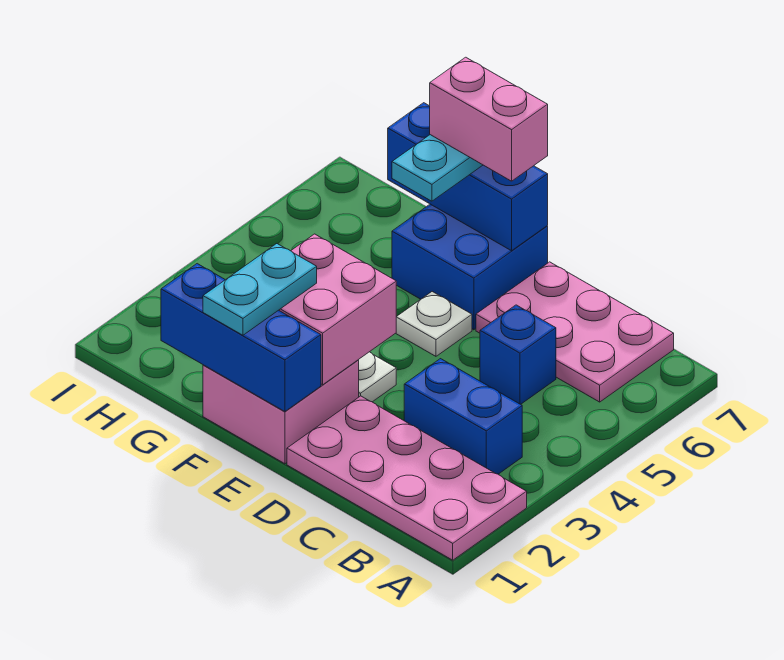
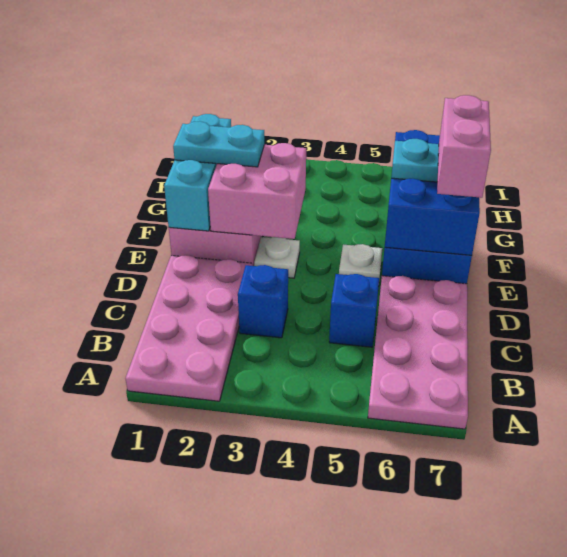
blue brick B3:C3 level 1 -> blue brick C3 level 1
pink plate B6:D7 level 1 -> pink plate A6:D7 level 1
blue brick E1:G1 level 2 -> cyan brick E1:G1 level 2
blue brick E7:G7 level 2 -> blue brick E6:G7 level 2

